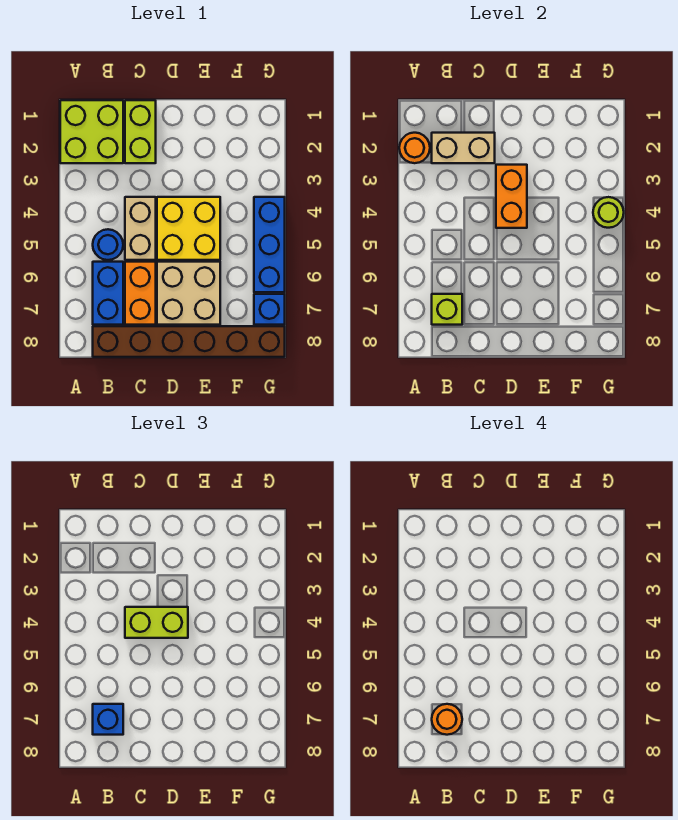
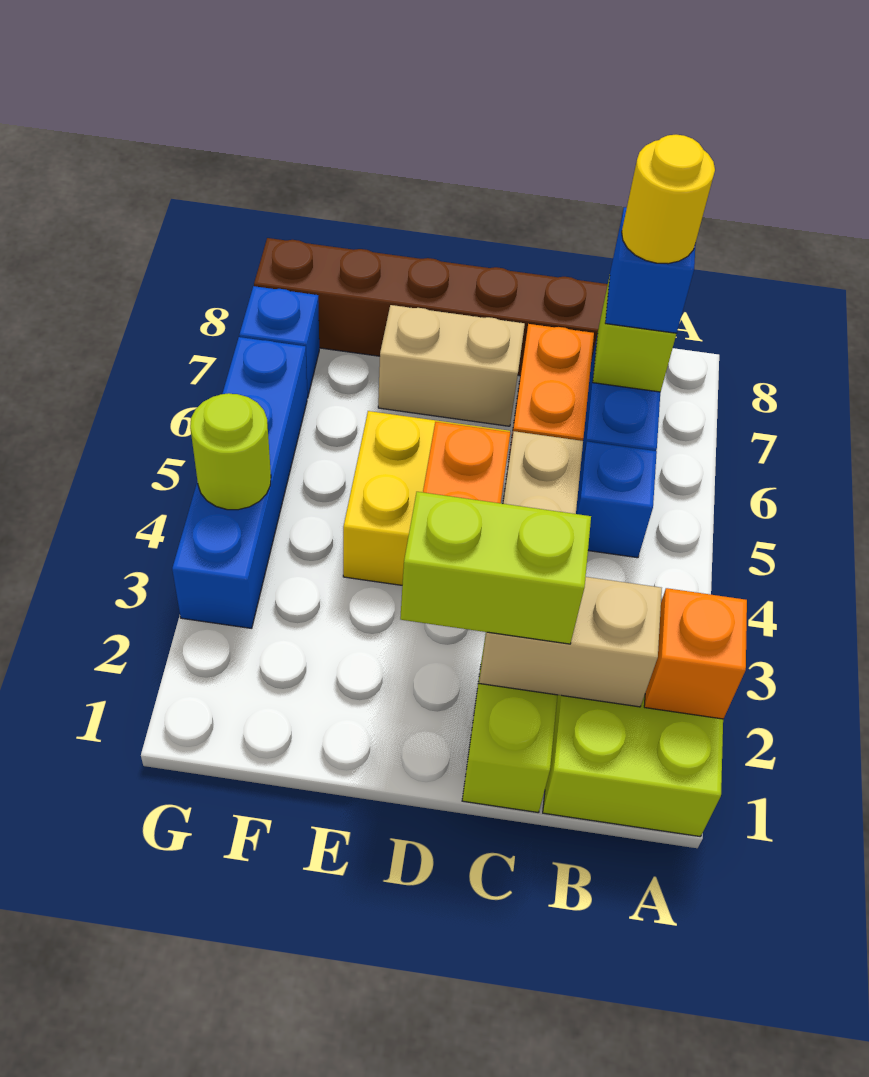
orange round brick A2 level 2 -> orange brick A2 level 2
blue round brick B5 level 1 -> blue brick B5 level 1
orange round brick B7 level 4 -> yellow round brick B7 level 4
lime brick C4:D4 level 3 -> lime brick C2:D2 level 3
tan brick D6:E7 level 1 -> tan brick D7:E7 level 1
blue brick G4:G6 level 1 -> blue brick G3:G6 level 1

